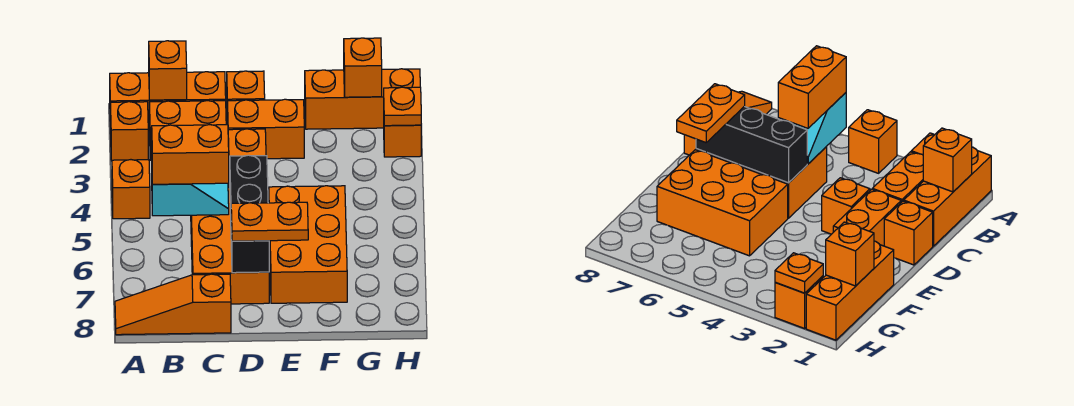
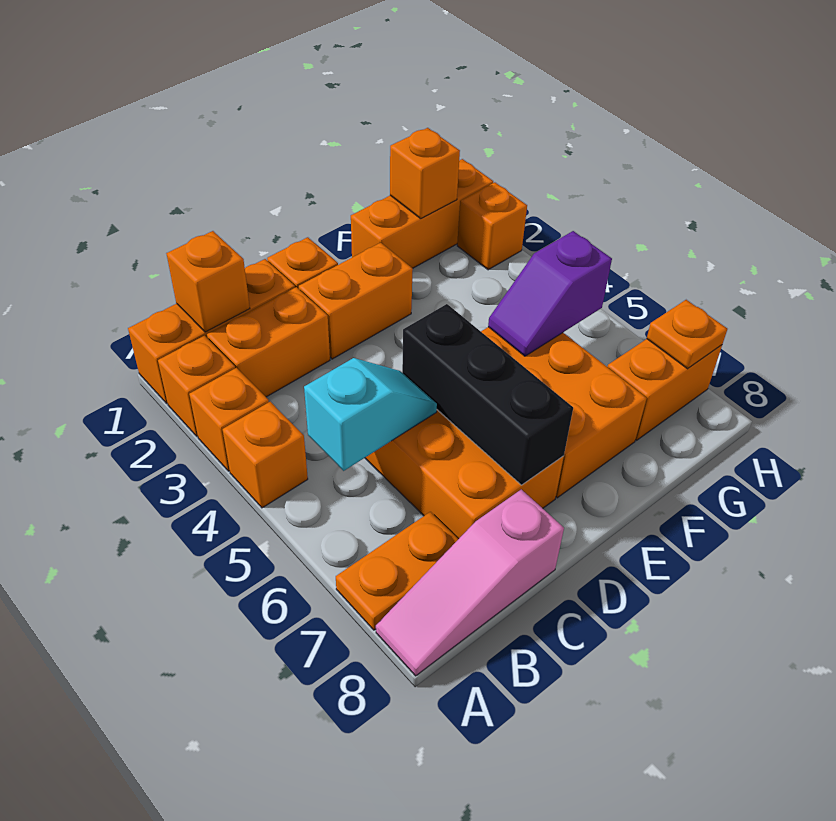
orange slope A8:C8 level 1 top C -> pink slope A8:C8 level 1 top C
orange brick B5:C5 level 3 -> orange brick G7:H7 level 1
orange brick D3 level 1 -> orange brick A3 level 1
orange plate D7:E7 level 3 -> orange plate A7:B7 level 1
none -> purple slope F5:G5 level 2 top G
orange plate H2 level 2 -> orange plate H7 level 2

